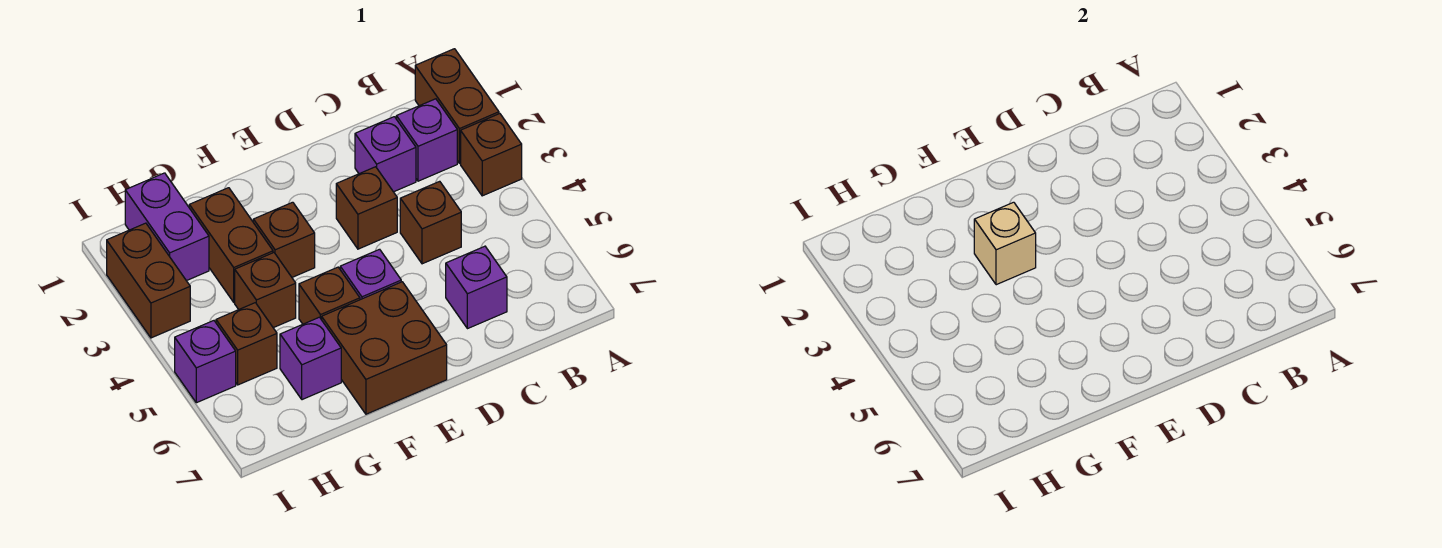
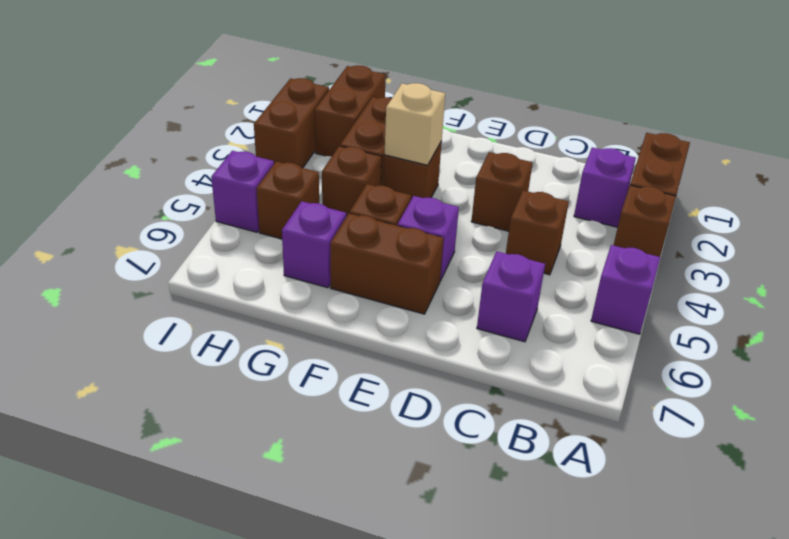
purple brick C2 level 1 -> purple brick A5 level 1
brown brick E6:F7 level 1 -> brown brick E6:F6 level 1
purple brick H1:H2 level 1 -> brown brick H1:H2 level 1

